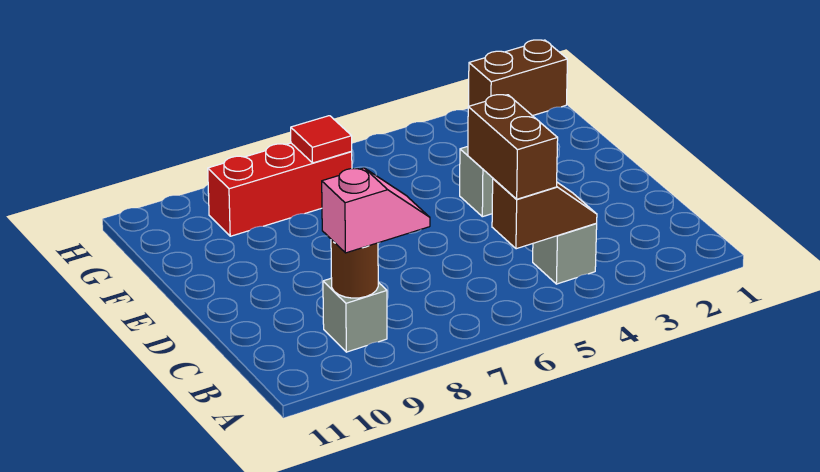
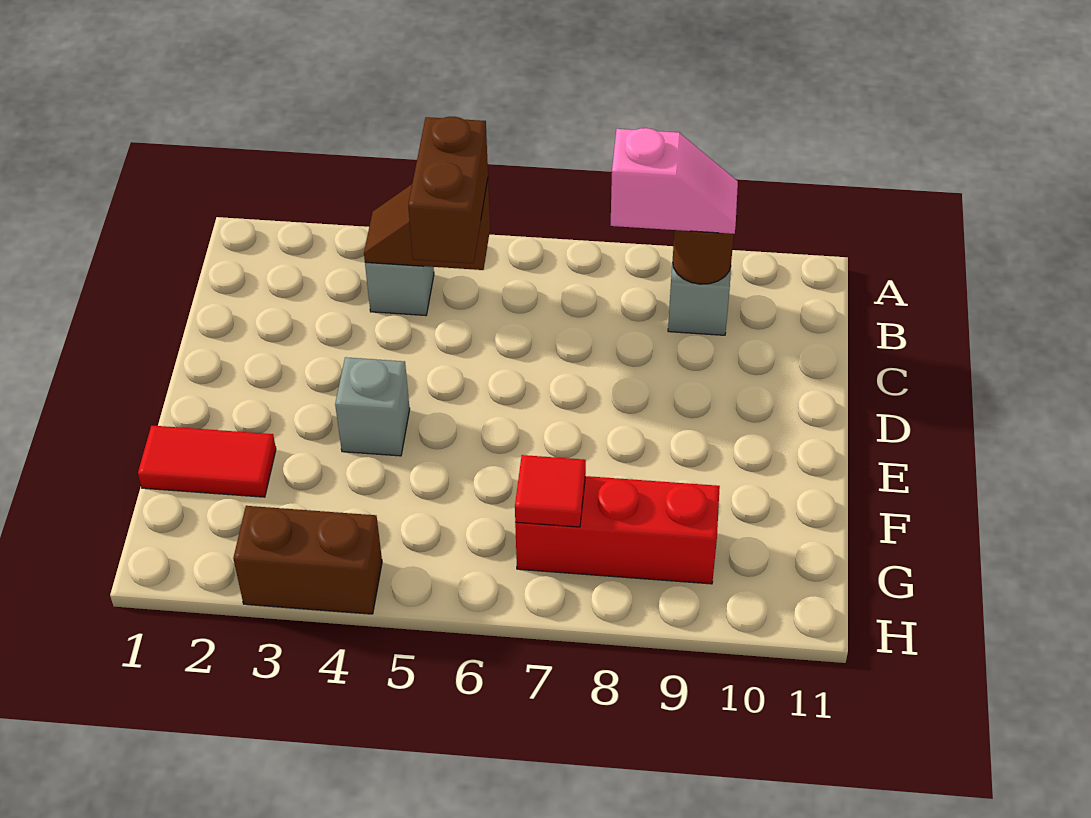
pink slope B8:B9 level 3 top 9 -> pink slope B8:B9 level 3 top 8
none -> red tile F1:F2 level 1
brown brick H1:H2 level 1 -> brown brick H3:H4 level 1

